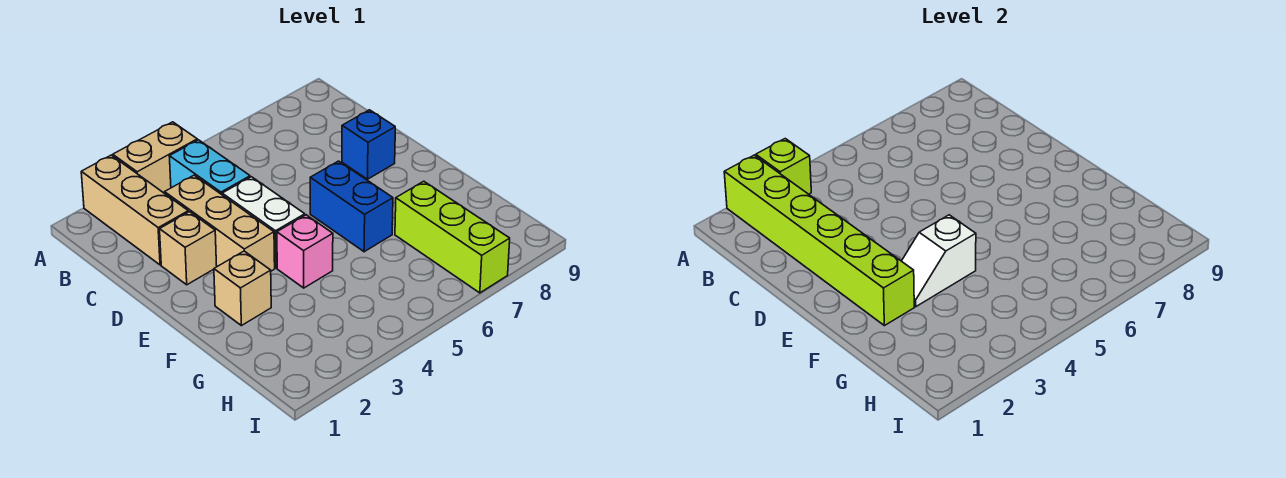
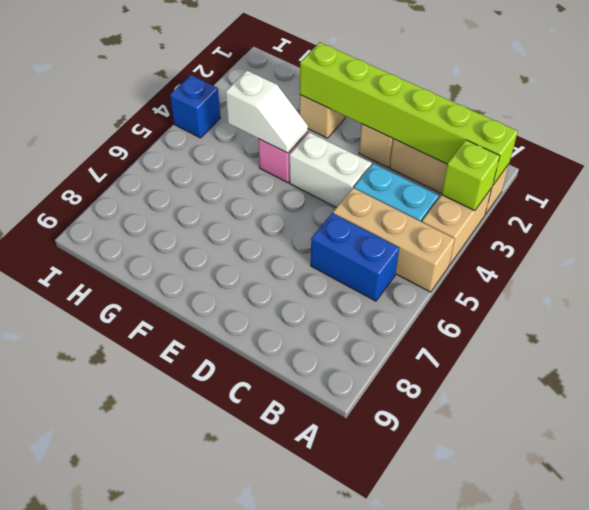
tan brick C3:E3 level 1 -> tan brick A5:C5 level 1
blue brick D8 level 1 -> blue brick I4 level 1
blue brick E6:F6 level 1 -> blue brick B6:C6 level 1
white slope F3:F4 level 2 top 4 -> white slope F4:G4 level 2 top G
lime brick G7:I7 level 1 -> none

